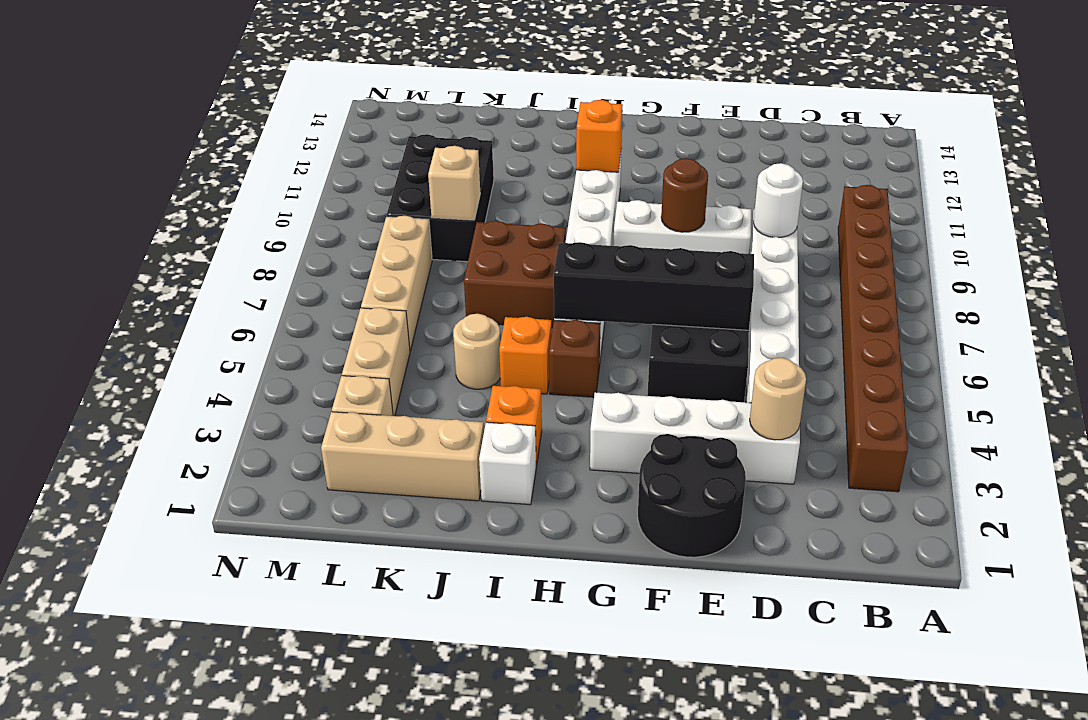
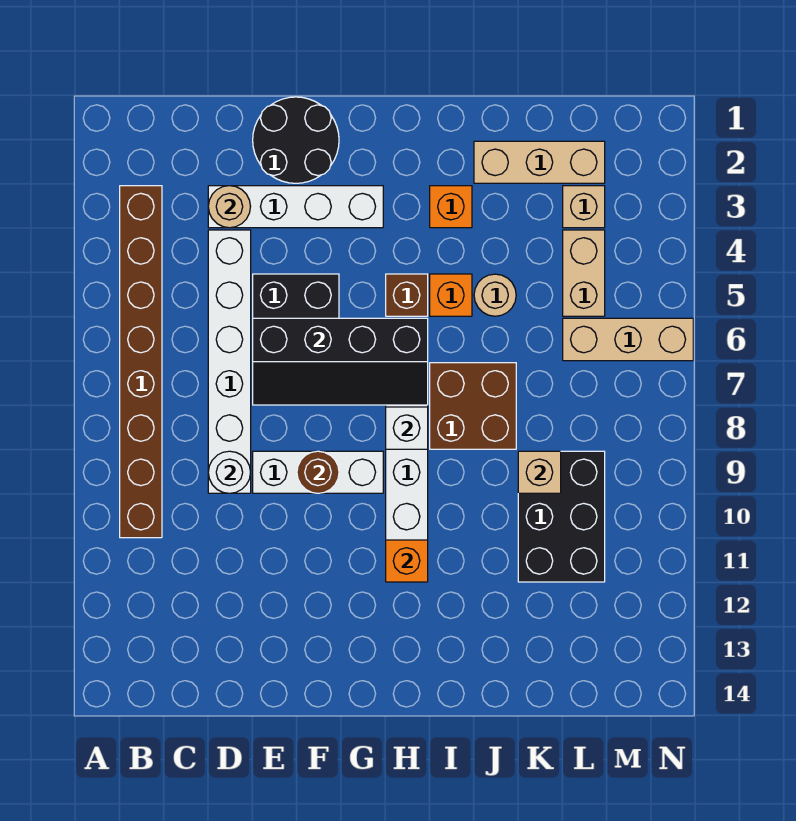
white brick I2 level 1 -> white brick H8 level 2
tan brick L6:L8 level 1 -> tan brick L6:N6 level 1

